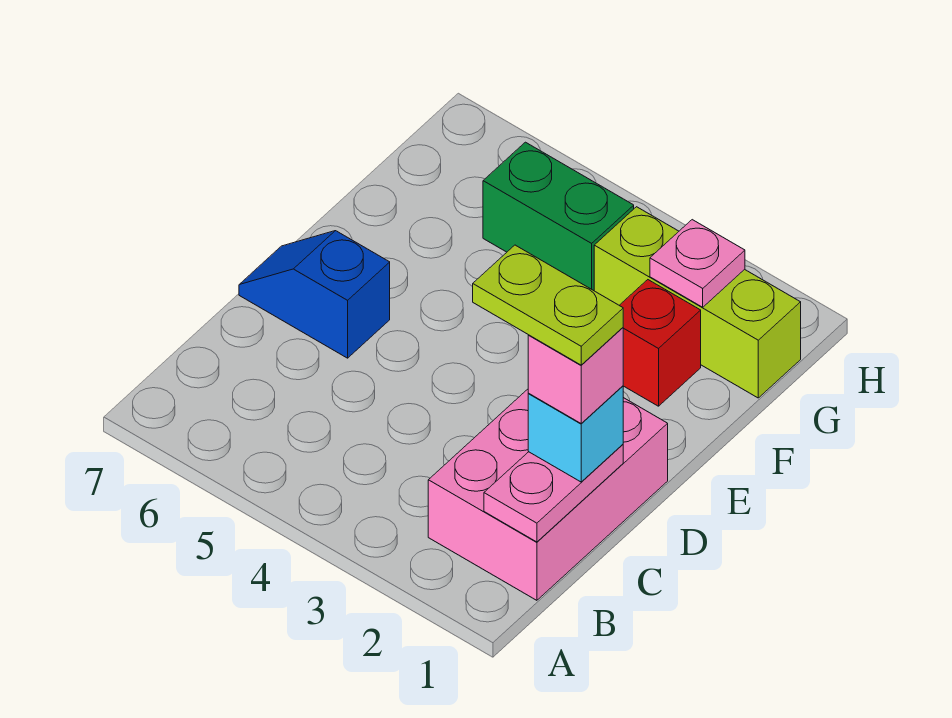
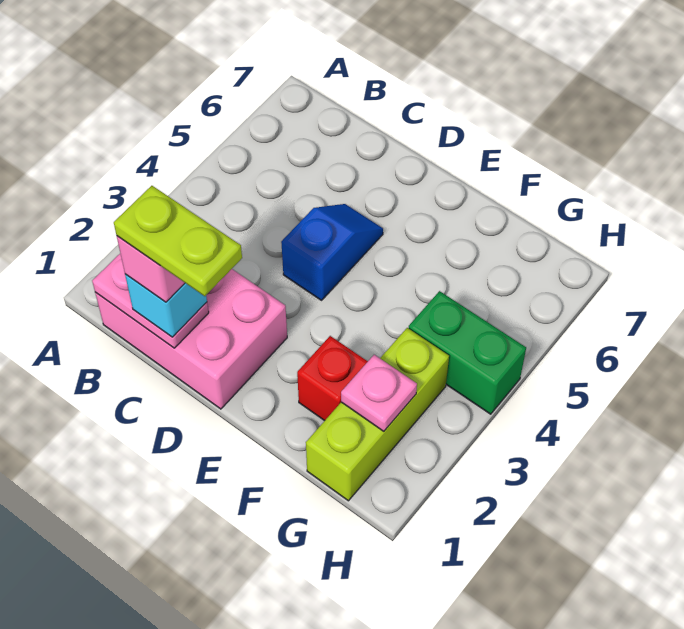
lime plate C1:C2 level 5 -> lime plate C1:D1 level 5
blue slope D6:D7 level 1 top 6 -> blue slope D4:D5 level 1 top 4
green brick G4:G5 level 1 -> green brick G4:H4 level 1

